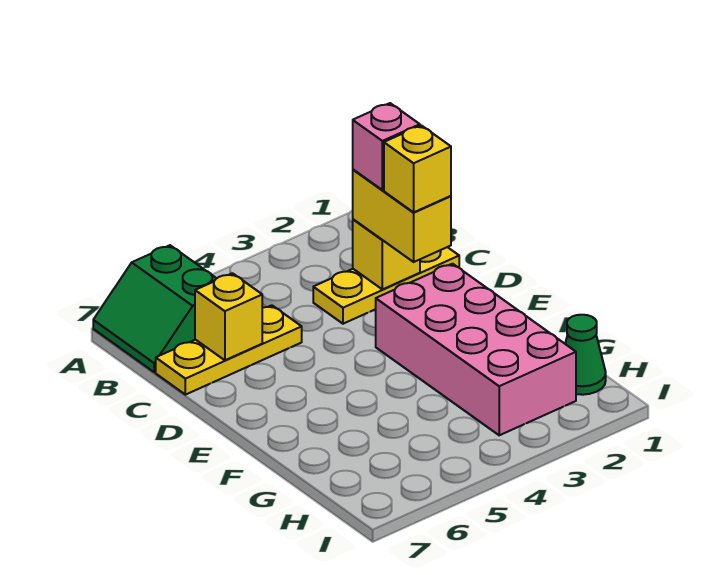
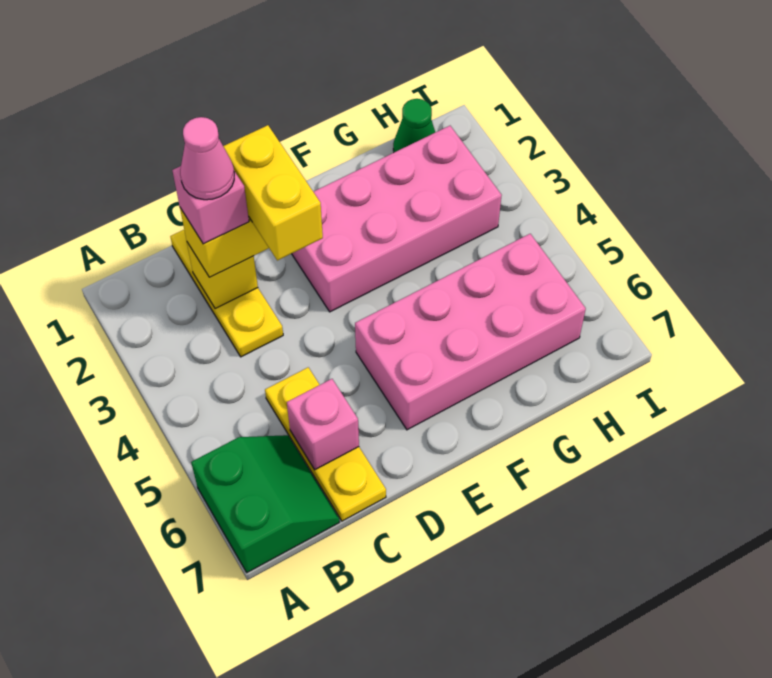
green slope A6:B7 level 1 top 6 -> green slope A6:B7 level 1 top A
none -> pink cone C2 level 5
yellow brick C6 level 2 -> pink brick C6 level 2
yellow brick D2 level 4 -> yellow brick D2:D3 level 4
none -> pink brick E5:H6 level 1

